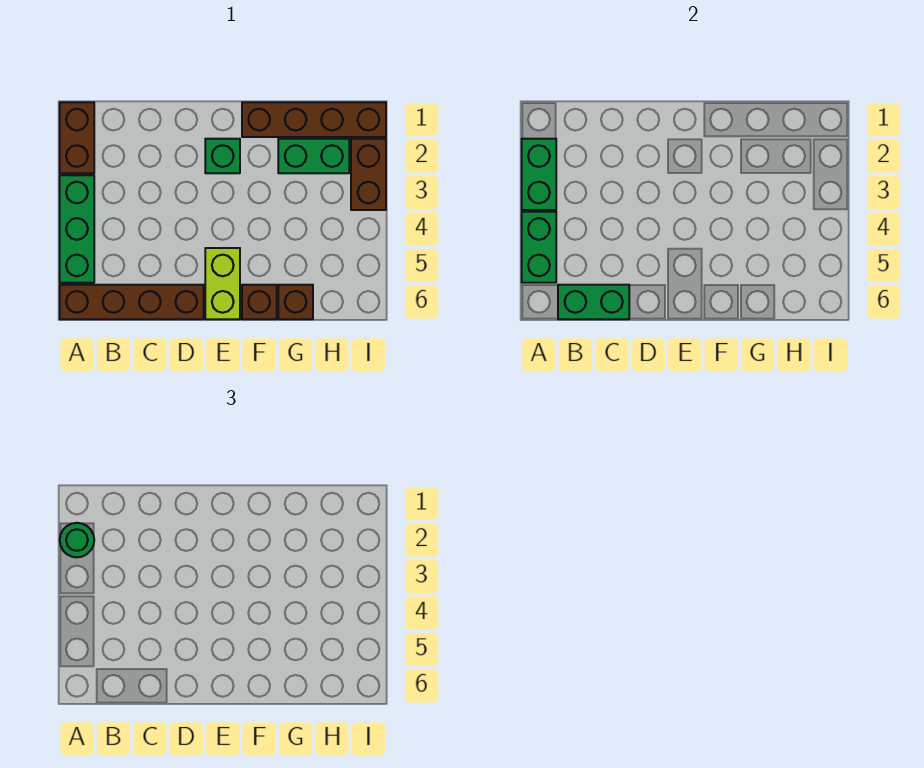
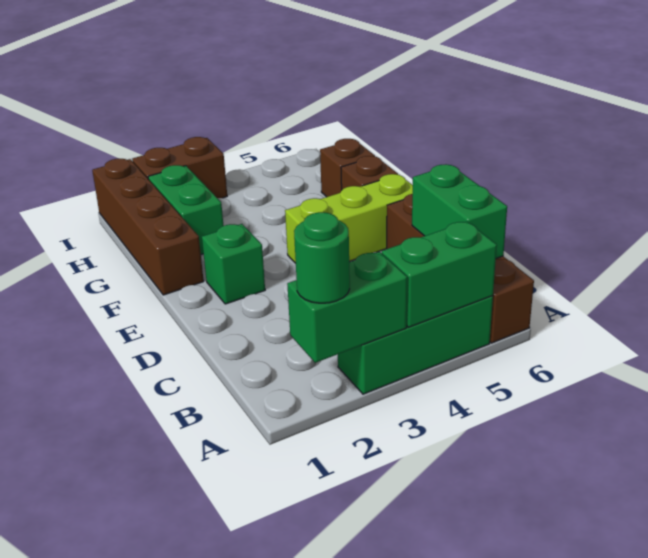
brown brick A1:A2 level 1 -> none
lime brick E5:E6 level 1 -> lime brick E4:E6 level 1

